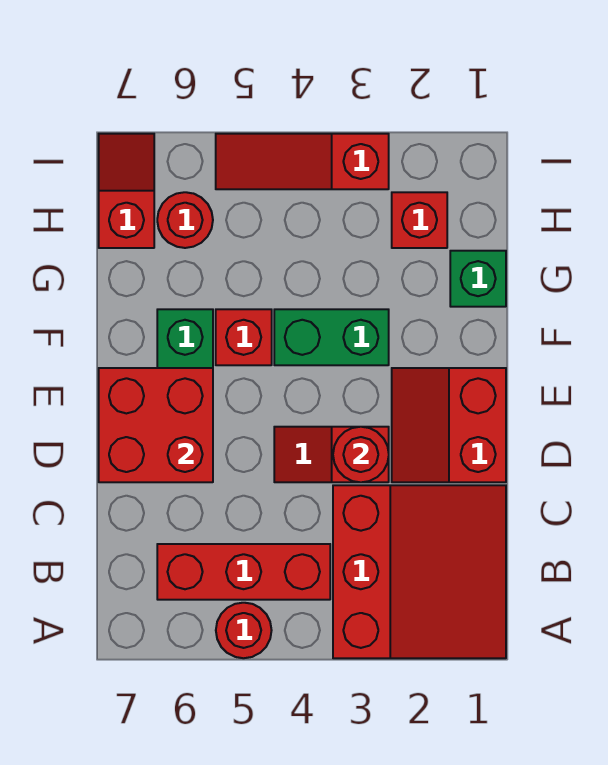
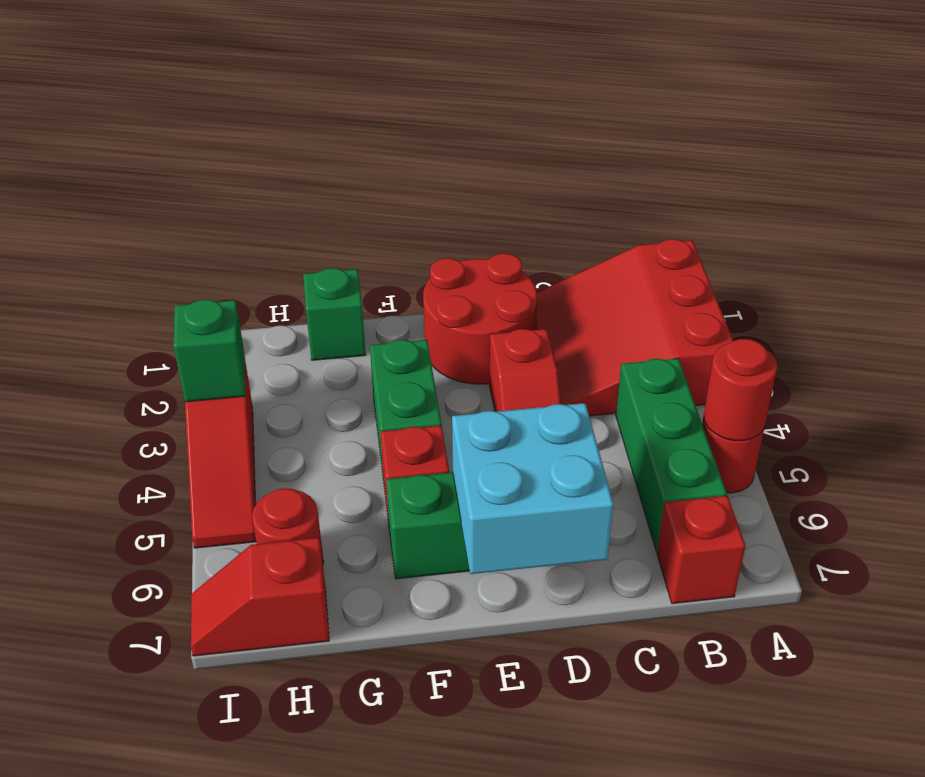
red slope A1:C3 level 1 top 3 -> red slope A1:C3 level 1 top A
red brick B4:B6 level 1 -> green brick B4:B6 level 1
red slope D1:E2 level 1 top 1 -> red round brick D1:E2 level 1
red round brick D3 level 2 -> red round brick A5 level 2
red brick D6:E7 level 2 -> cyan brick D6:E7 level 2
red brick H2 level 1 -> red brick B7 level 1
none -> green brick I3 level 2

